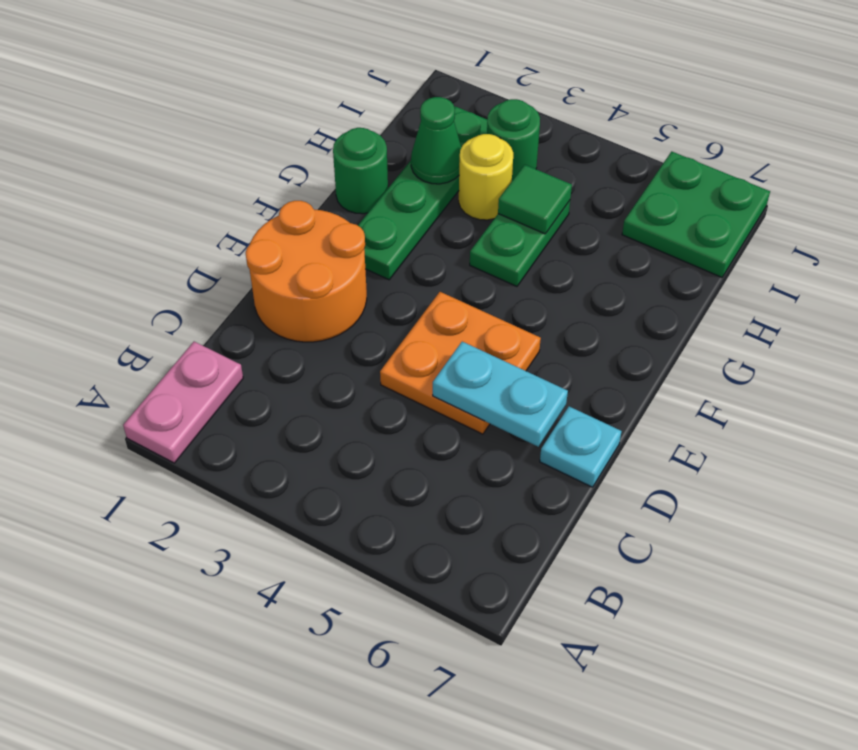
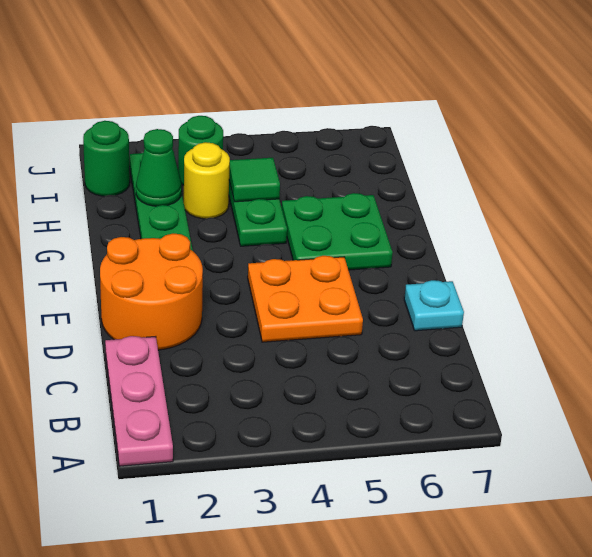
pink plate A1:B1 level 1 -> pink plate A1:C1 level 1
cyan plate D5:D6 level 2 -> none
green round brick G1 level 1 -> green round brick I1 level 1
green plate I6:J7 level 1 -> green plate F5:G6 level 1

